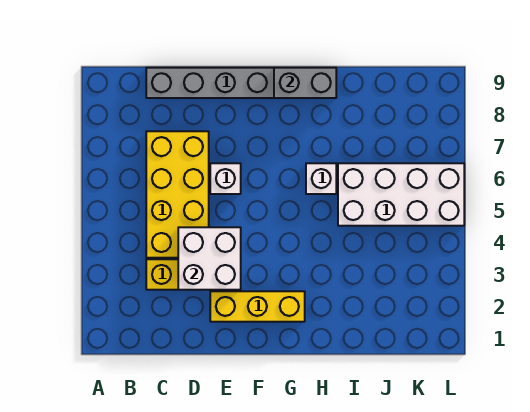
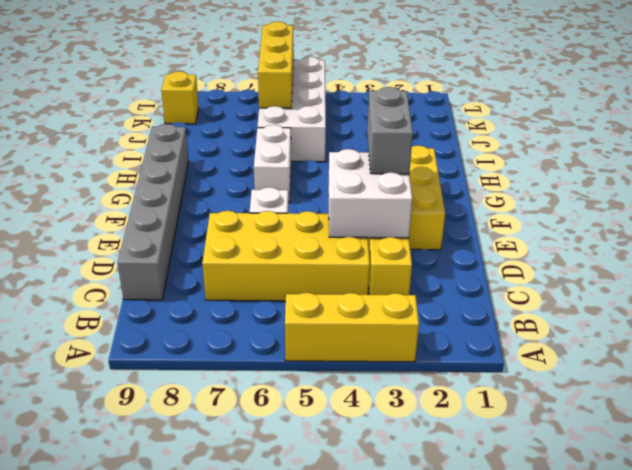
none -> yellow brick A3:A5 level 1
grey brick G9:H9 level 2 -> grey brick E3:F3 level 3
white brick H6 level 1 -> white brick G6:H6 level 1
none -> yellow brick J6:L6 level 2
none -> yellow brick K9 level 1

